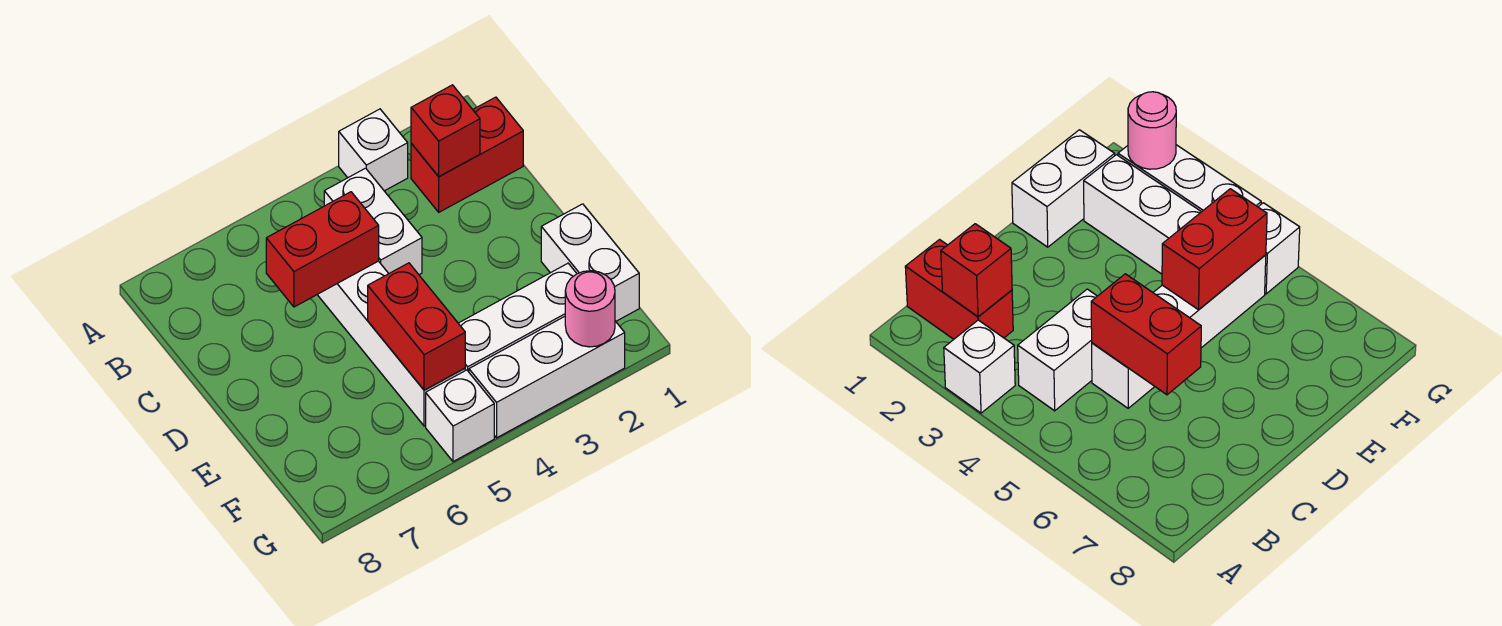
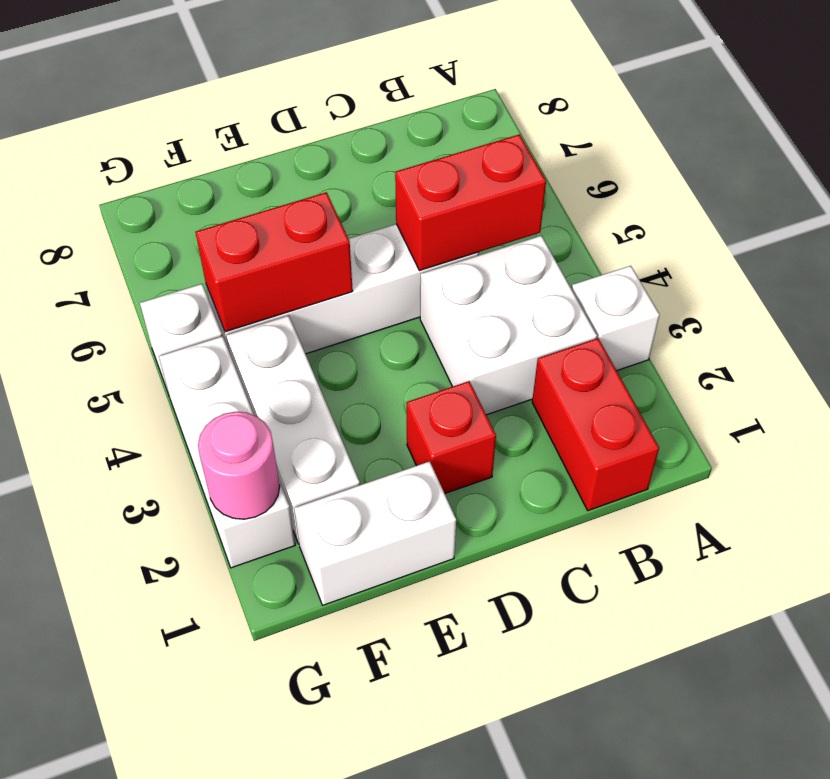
red brick B2 level 2 -> red brick D2 level 1
white brick B4:C4 level 1 -> white brick B3:C4 level 1
red brick C5:C6 level 2 -> red brick B5:C5 level 2

